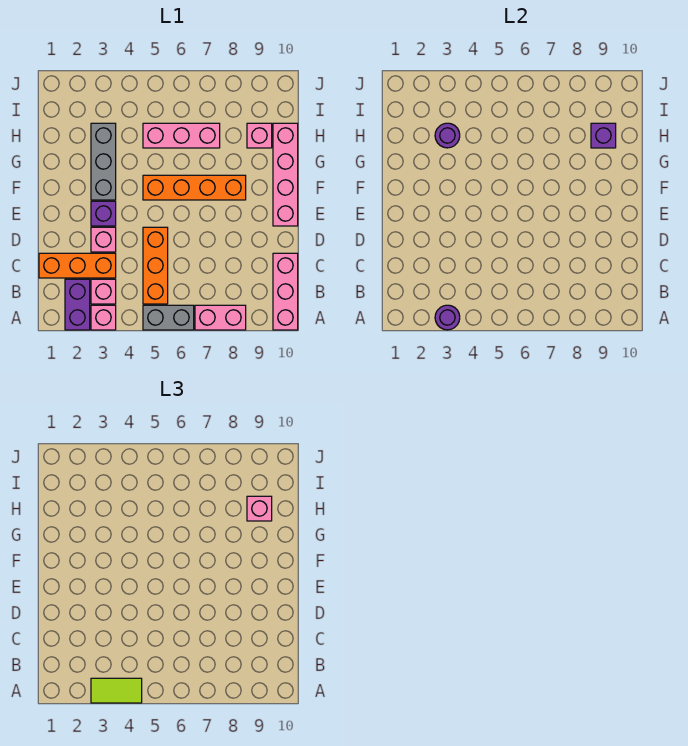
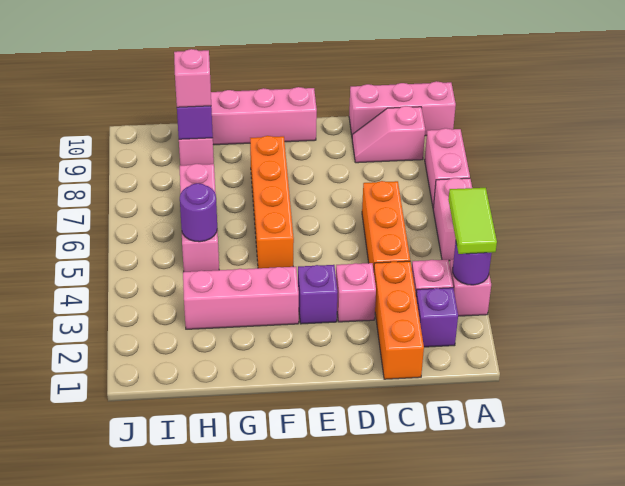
purple brick A2:B2 level 1 -> purple brick B2 level 1
grey brick A5:A6 level 1 -> pink brick A5:A6 level 1
orange brick B5:D5 level 1 -> orange brick C4:C6 level 1
none -> pink slope B9:C9 level 1 top B
grey brick F3:H3 level 1 -> pink brick F3:H3 level 1
purple round brick H3 level 2 -> purple round brick H5 level 2

